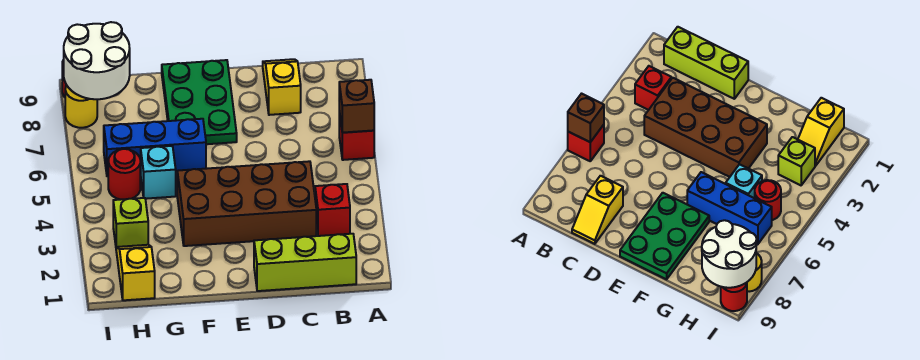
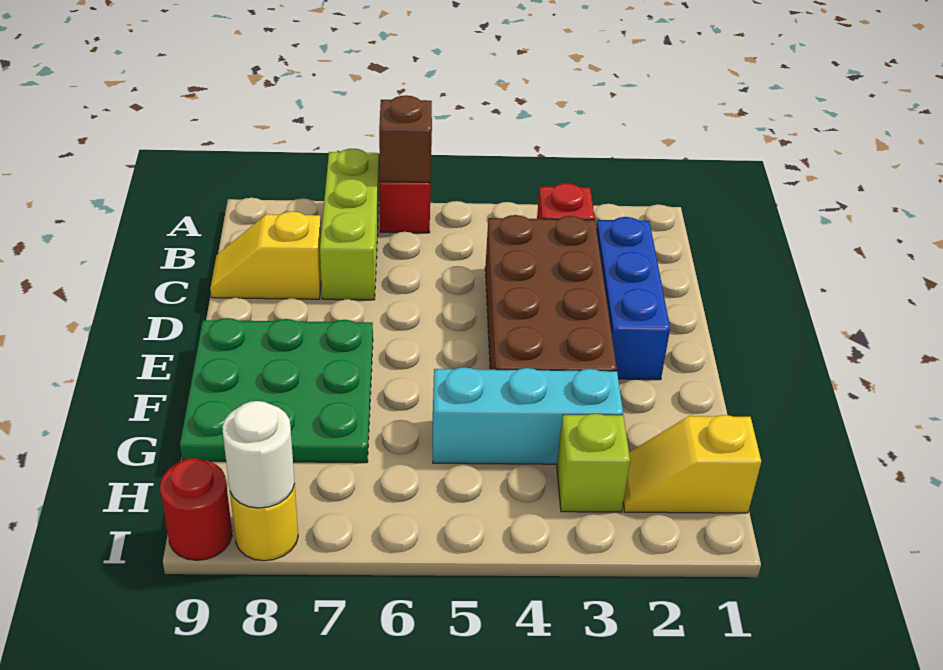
lime brick B1:D1 level 1 -> lime brick A7:C7 level 1
green plate E7:F9 level 1 -> green plate E7:G9 level 1
blue brick F6:H6 level 1 -> blue brick C2:E2 level 1
cyan brick G5 level 1 -> cyan brick G3:G5 level 1
red round brick H5 level 1 -> none
white round brick H8:I9 level 2 -> white round brick I8 level 2

